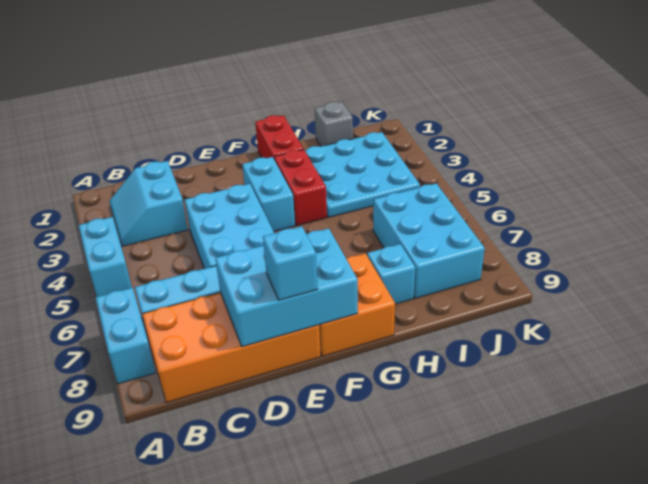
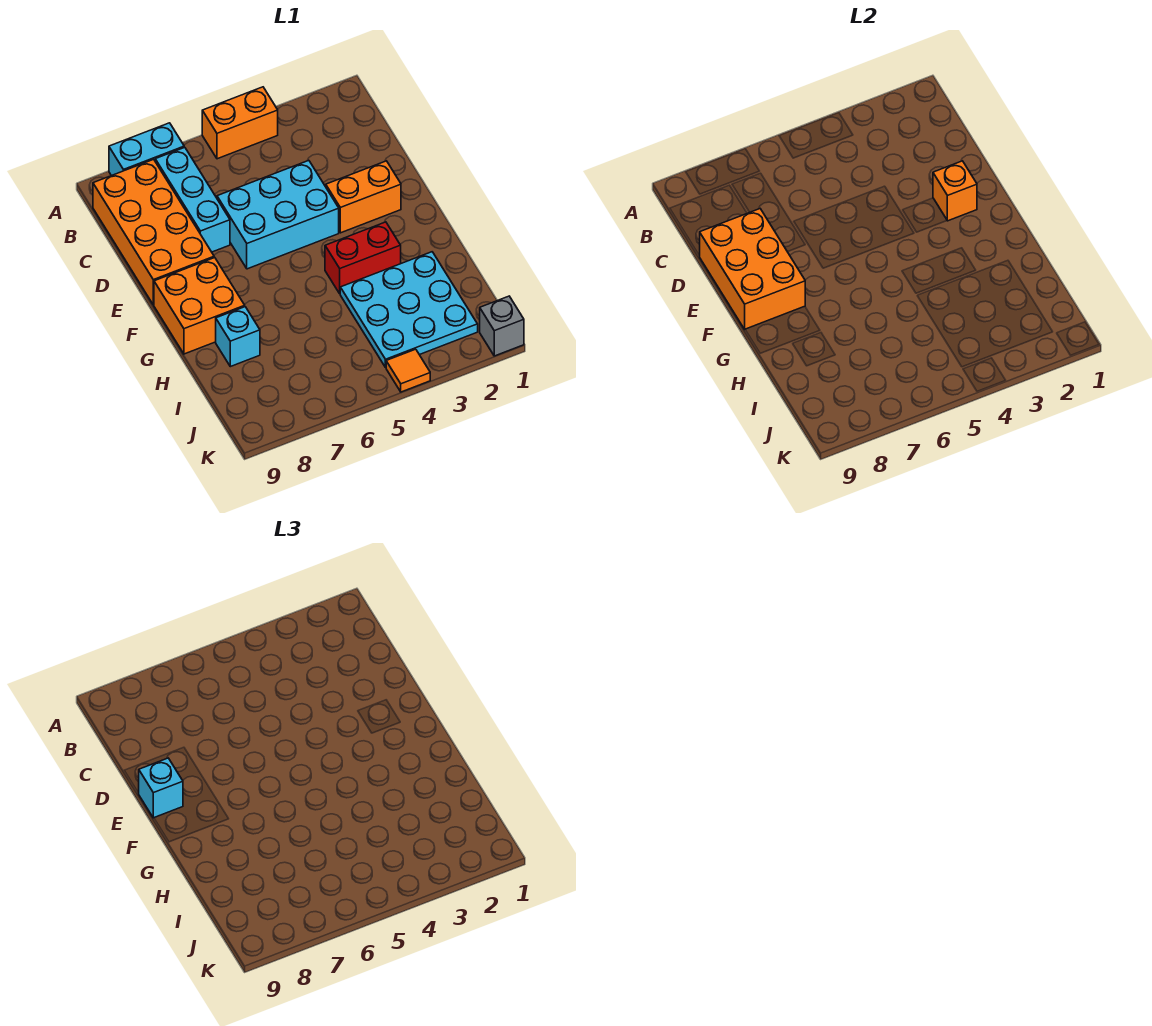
cyan brick A4:A5 level 1 -> orange brick A4:A5 level 1
cyan slope B2:C3 level 1 top C -> none
cyan brick D8:F9 level 2 -> orange brick D8:F9 level 2
none -> orange brick E2:E3 level 1
none -> orange brick E2 level 2
cyan brick F3:F4 level 1 -> none
red brick G1:G2 level 1 -> none
grey brick I1 level 1 -> grey brick K1 level 1
cyan brick I6:J8 level 1 -> none
none -> orange tile K4 level 1

